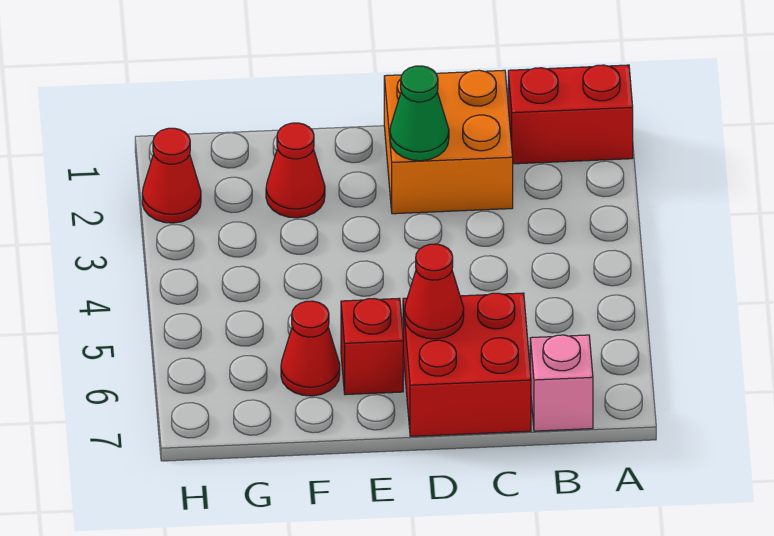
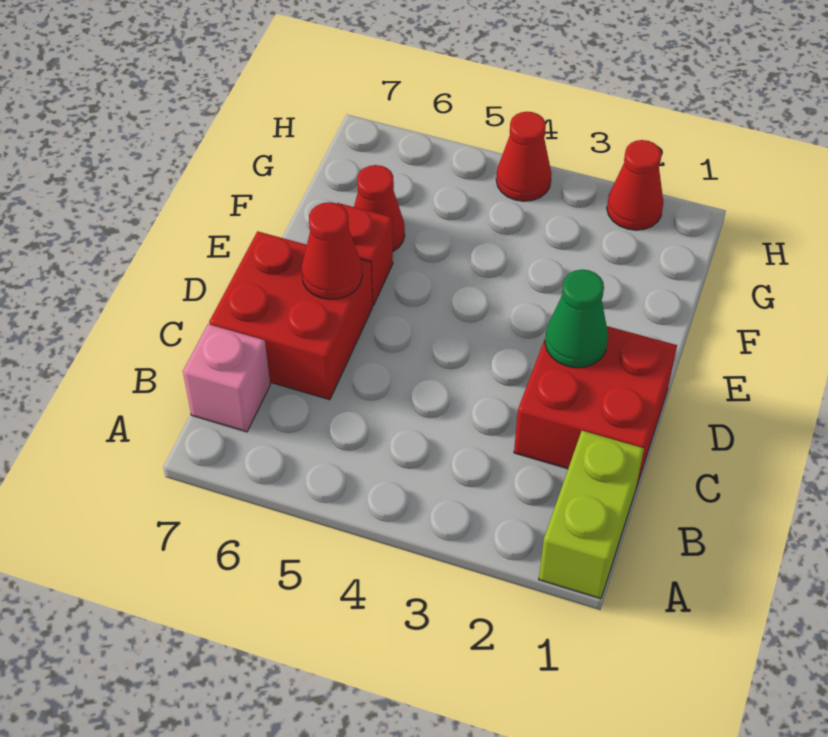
red brick A1:B1 level 1 -> lime brick A1:B1 level 1
orange brick C1:D2 level 1 -> red brick C1:D2 level 1
red cone F2 level 1 -> red cone H4 level 1

